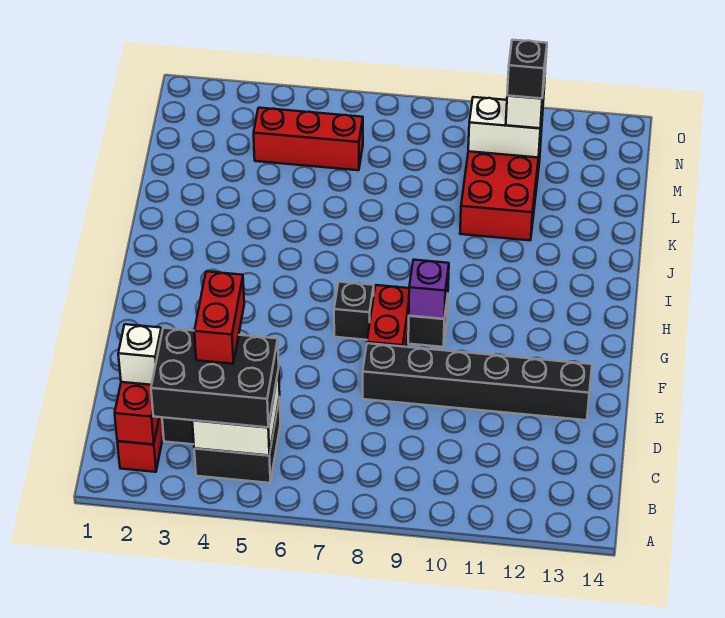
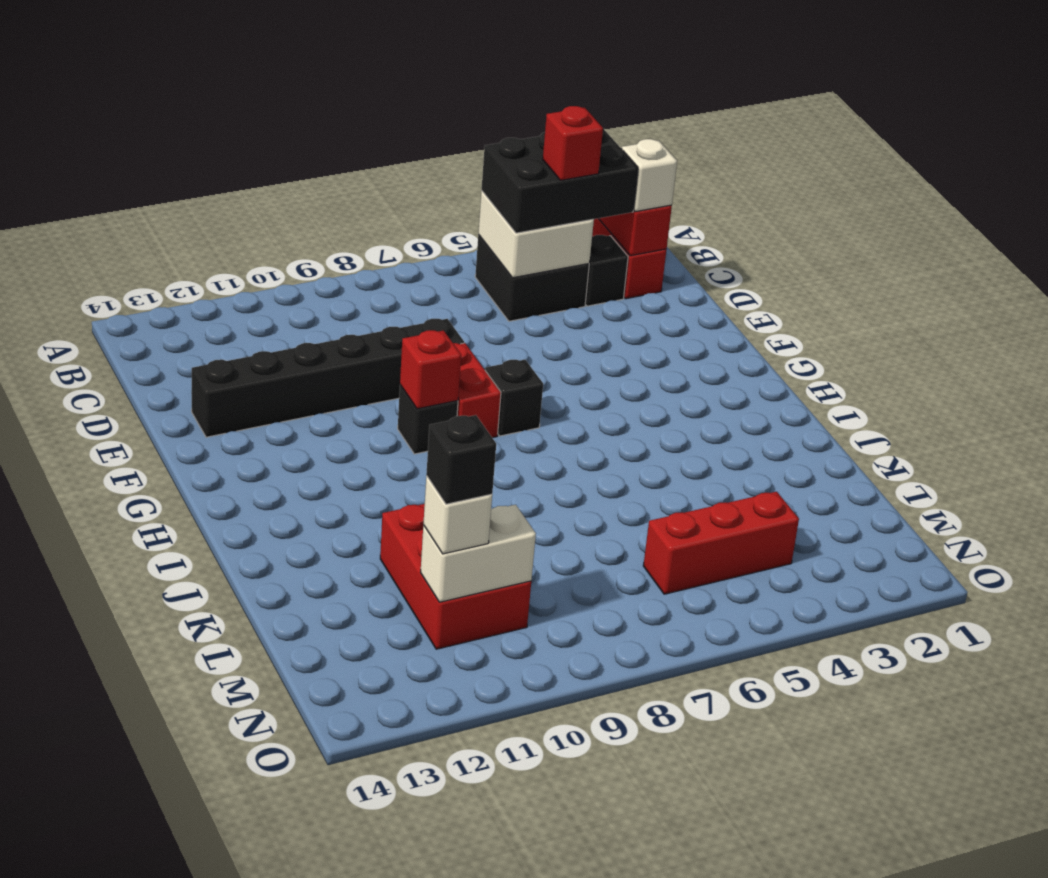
red brick C4:D4 level 4 -> red brick C4 level 4
purple brick G9 level 2 -> red brick G9 level 2

